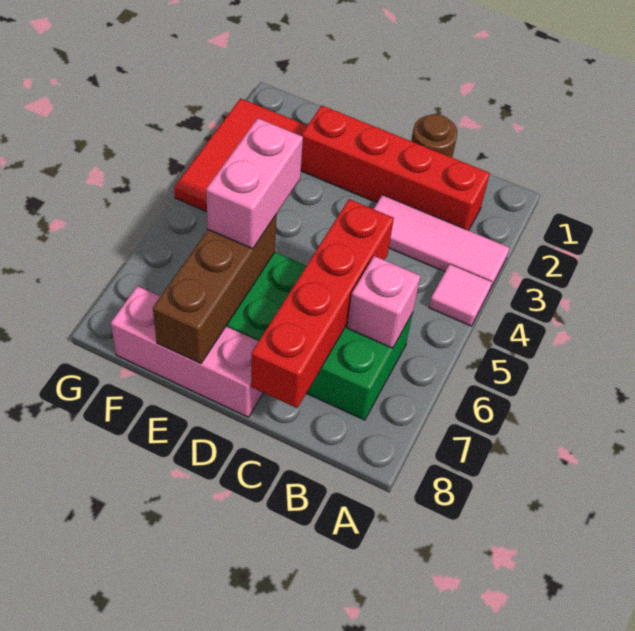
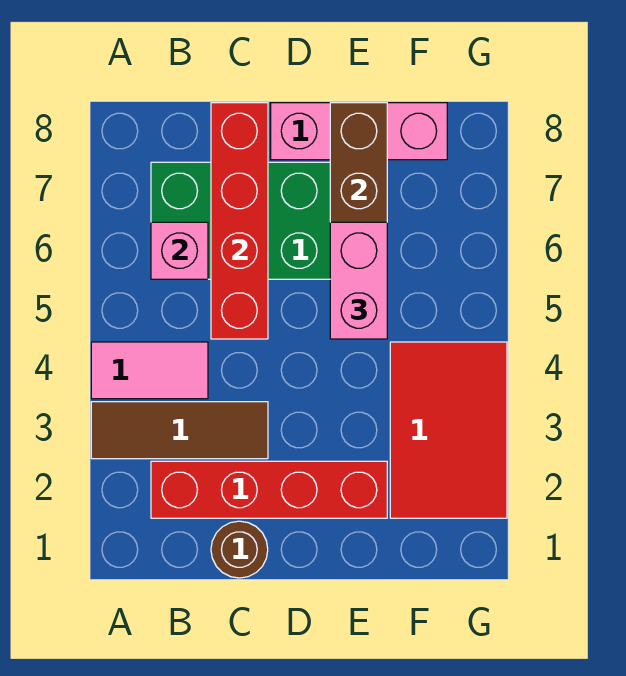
pink tile A3:C3 level 1 -> brown tile A3:C3 level 1
pink tile A4 level 1 -> pink tile A4:B4 level 1

